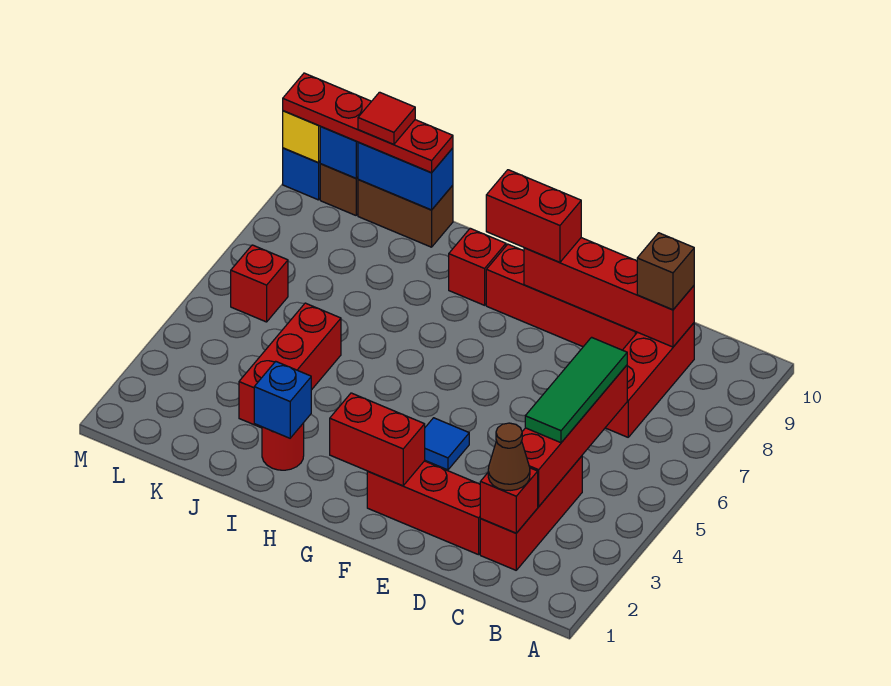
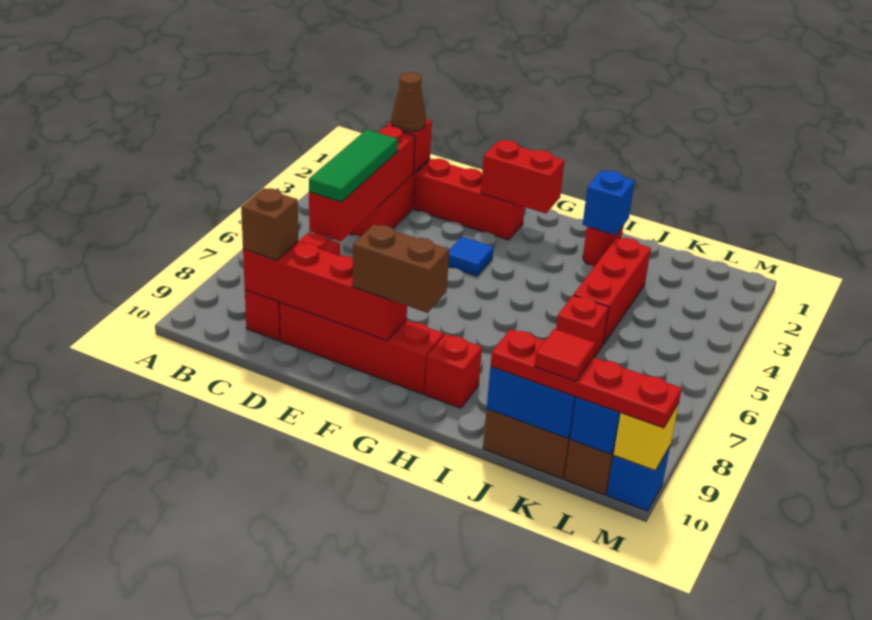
red brick F9:G9 level 3 -> brown brick F9:G9 level 3
red brick L6 level 1 -> red brick J6 level 1

